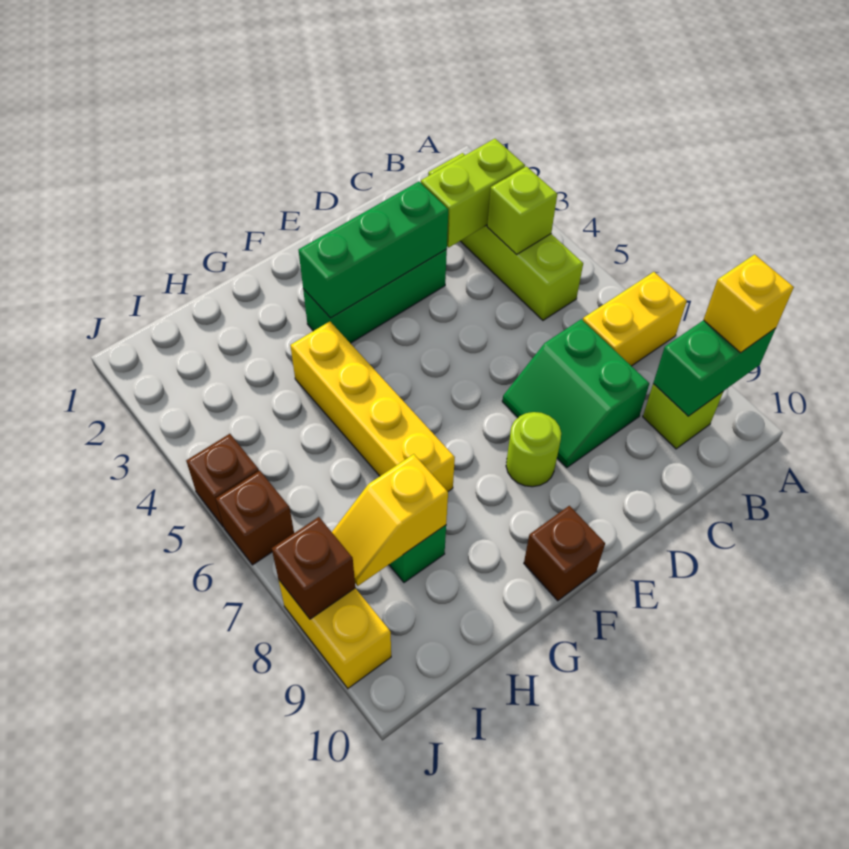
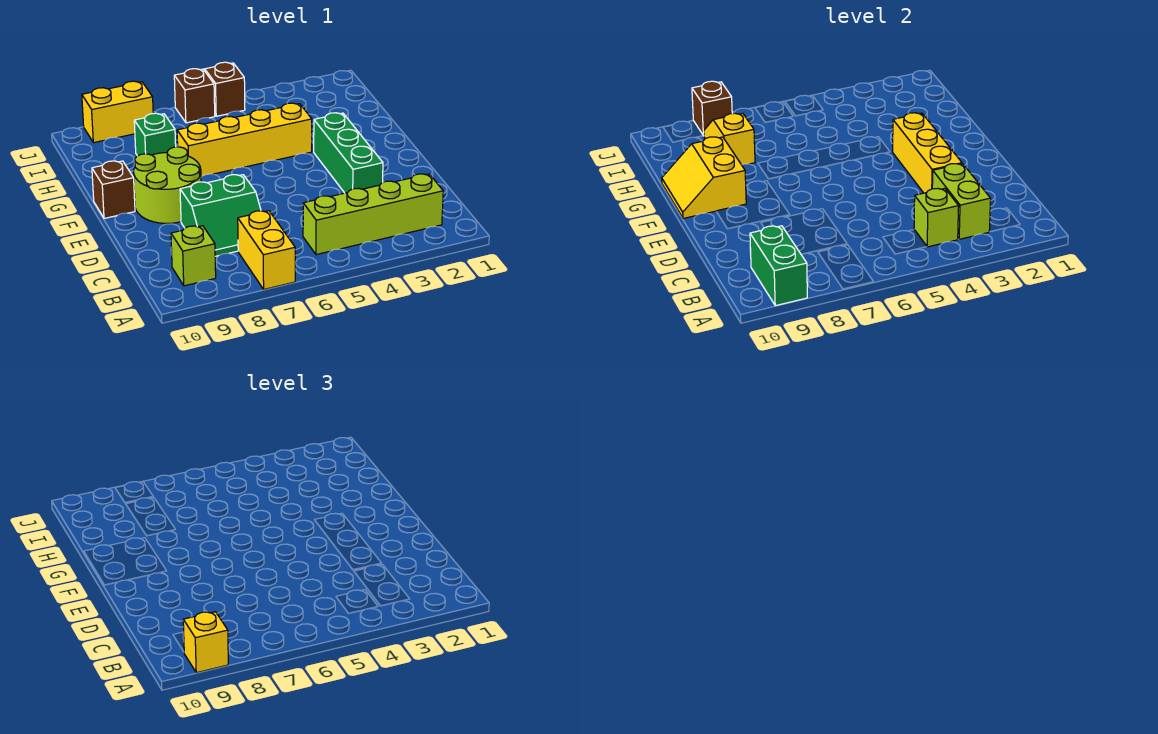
green slope C7:D8 level 1 top C -> green slope C7:D8 level 1 top D
green brick D3:F3 level 2 -> yellow brick D3:F3 level 2
lime round brick E8 level 1 -> lime round brick E8:F9 level 1
none -> yellow slope F9:G10 level 2 top 9

